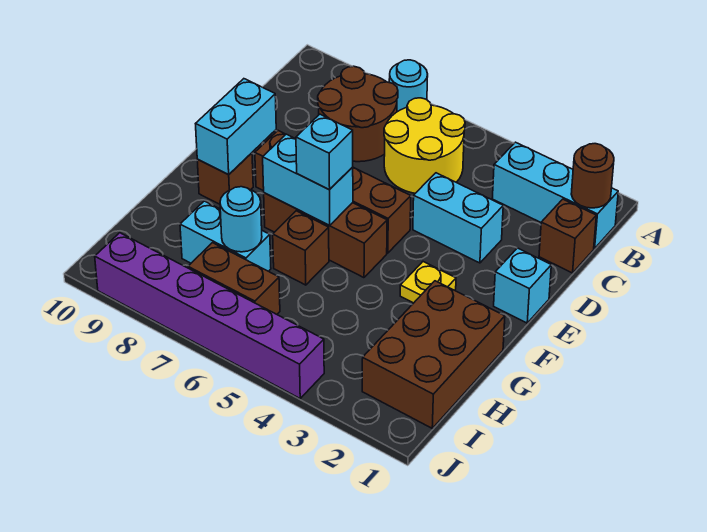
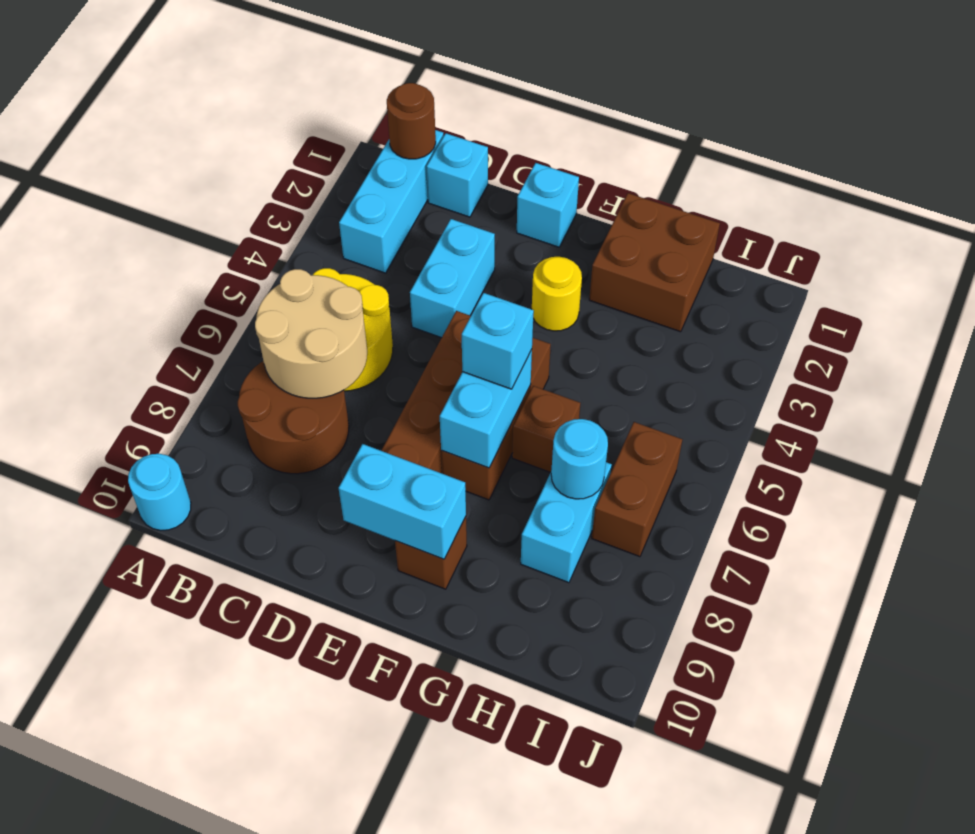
cyan round brick A7 level 1 -> cyan round brick A10 level 1
none -> tan round brick B6:C7 level 2
brown brick C1 level 1 -> cyan brick C1 level 1
yellow plate F3 level 1 -> yellow round brick F3 level 1
brown brick G1:I2 level 1 -> brown brick G1:H2 level 1
purple brick J4:J9 level 1 -> none

